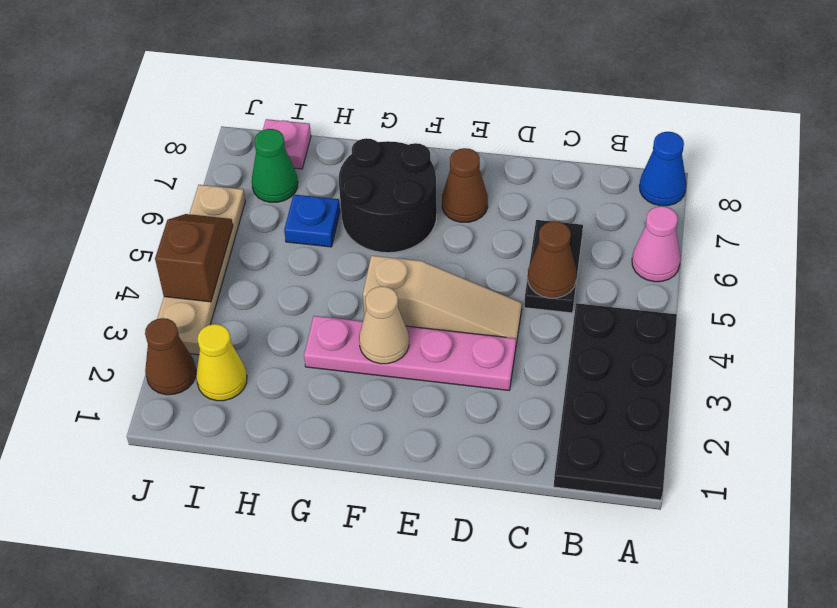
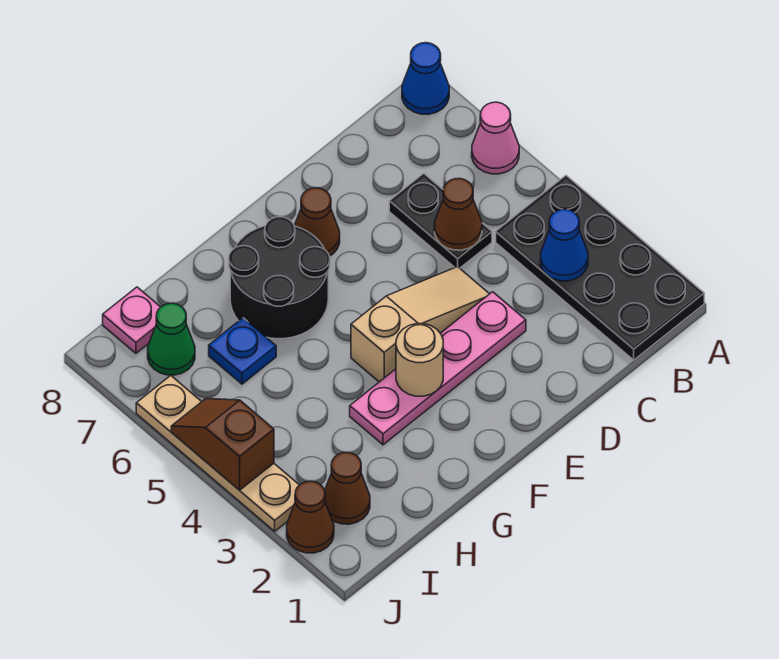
none -> blue cone B3 level 2
tan cone F3 level 2 -> tan round brick F3 level 2
yellow cone I2 level 1 -> brown cone I2 level 1

